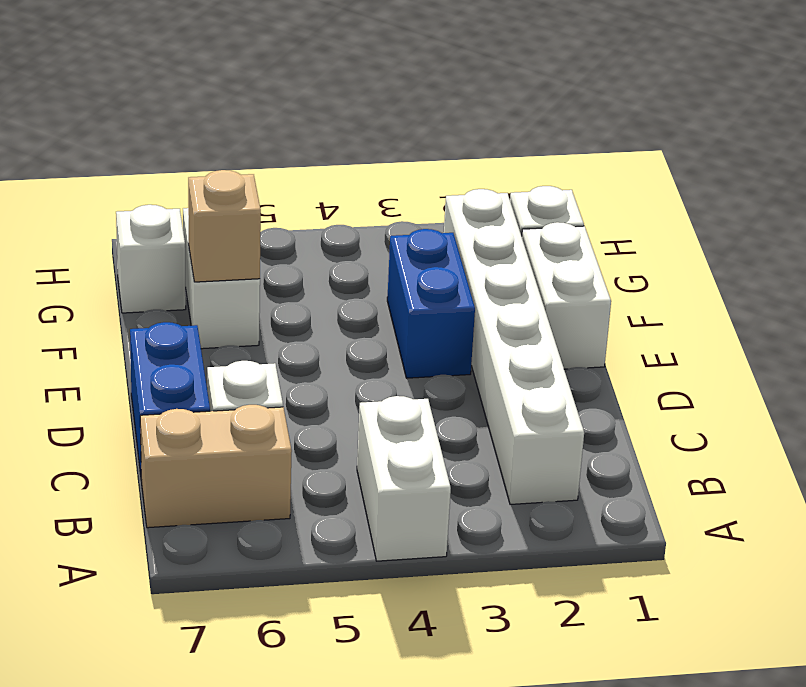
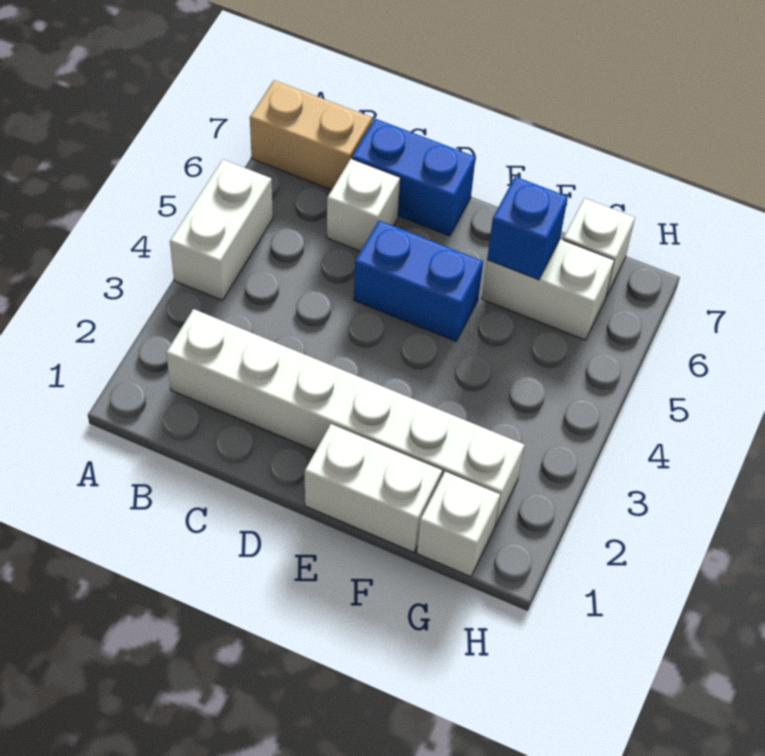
white brick A4:B4 level 1 -> white brick A4:A5 level 1
tan brick B6:B7 level 1 -> tan brick A7:B7 level 1
blue brick E3:F3 level 1 -> blue brick D5:E5 level 1
tan brick F6 level 2 -> blue brick F6 level 2

